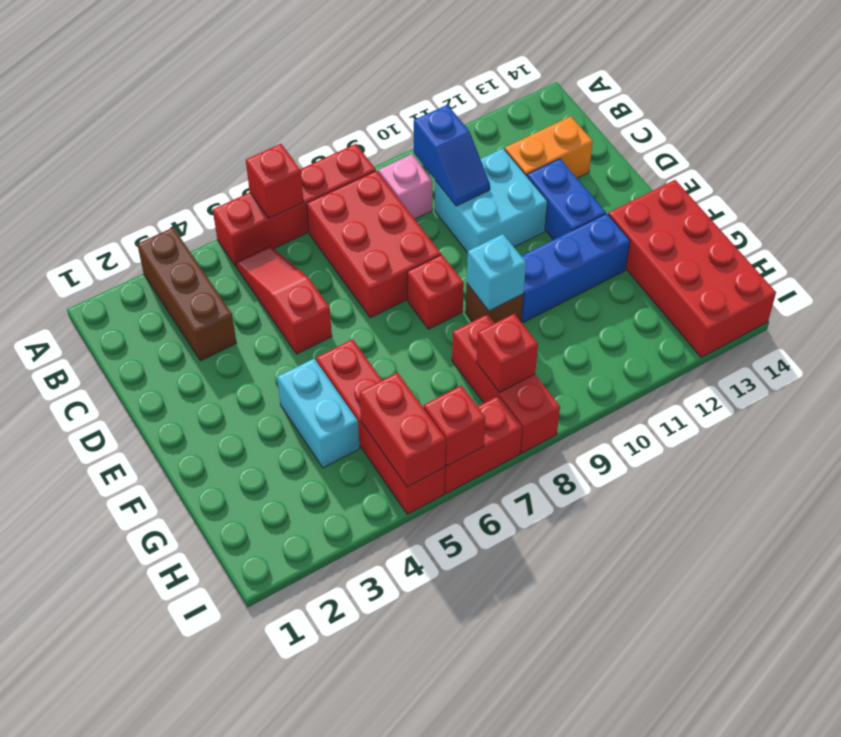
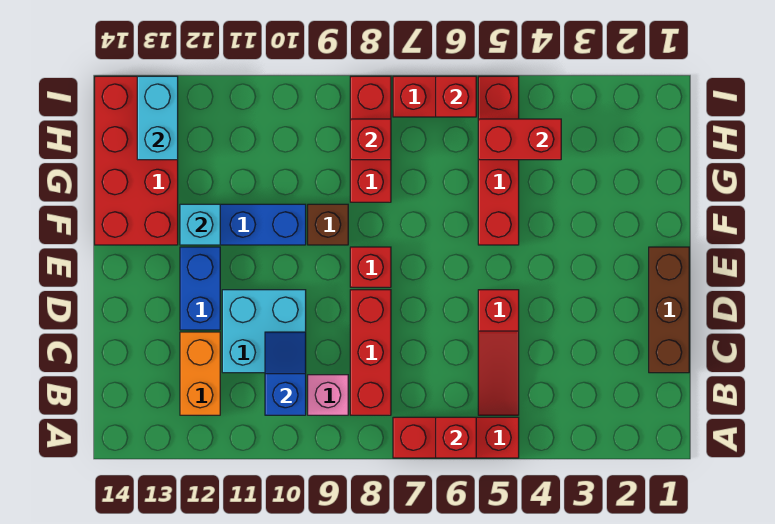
brown brick A3:C3 level 1 -> brown brick C1:E1 level 1
red brick A5:A8 level 1 -> red brick A5:A7 level 1
red brick B7:D8 level 1 -> red brick B8:D8 level 1
orange brick C12:C13 level 1 -> orange brick B12:C12 level 1
cyan brick F4:G4 level 1 -> cyan brick H13:I13 level 2
cyan brick F9 level 2 -> cyan brick F12 level 2
red brick H5:I5 level 2 -> red brick H4:H5 level 2

